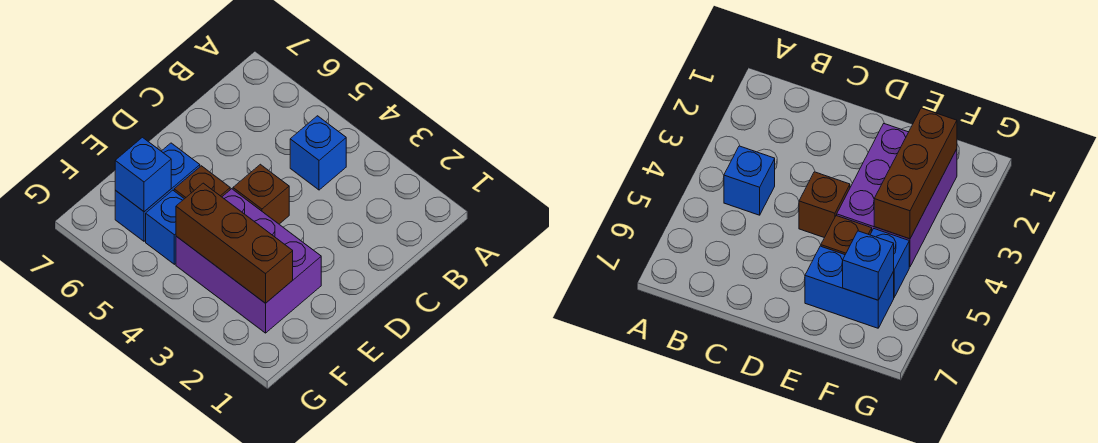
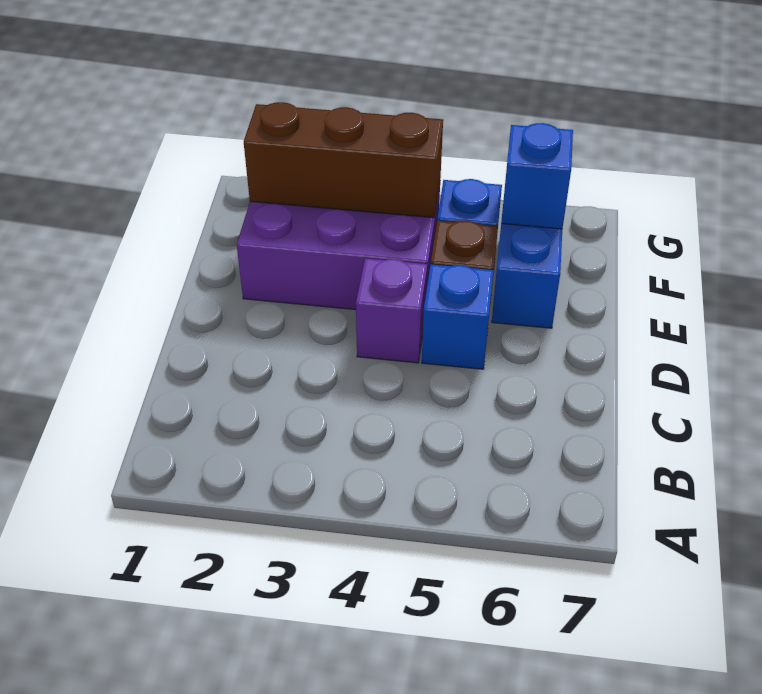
blue brick B4 level 1 -> blue brick D5 level 1
brown brick D4 level 1 -> purple brick D4 level 1

